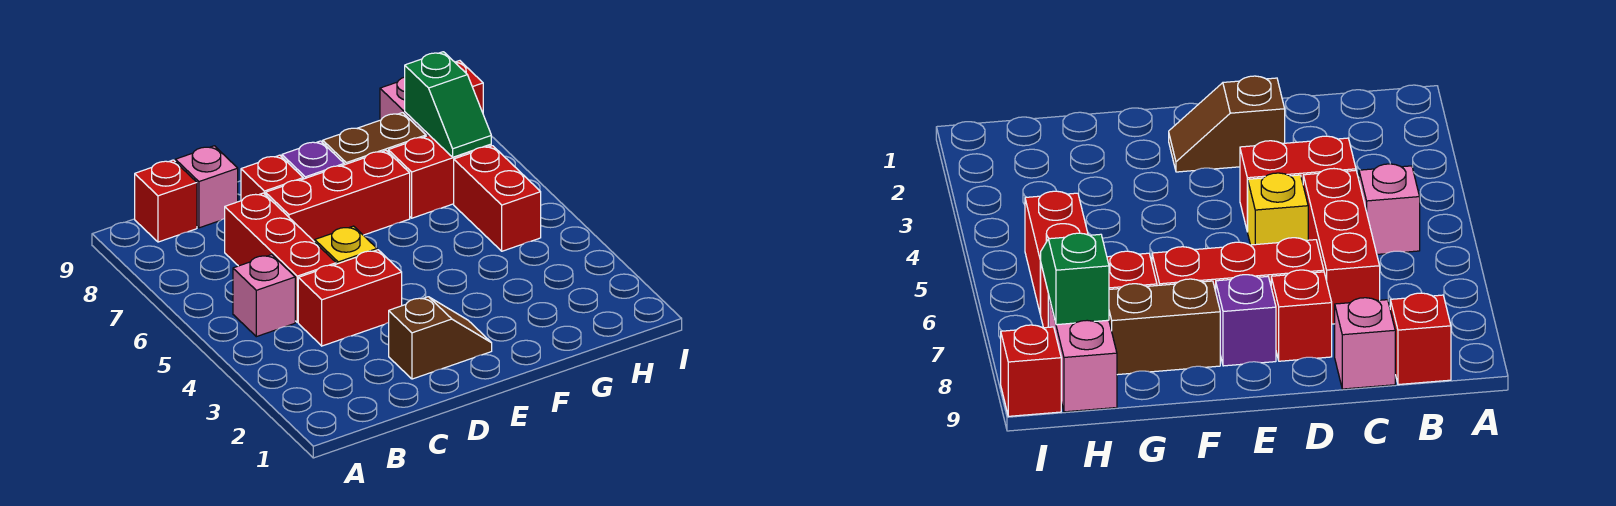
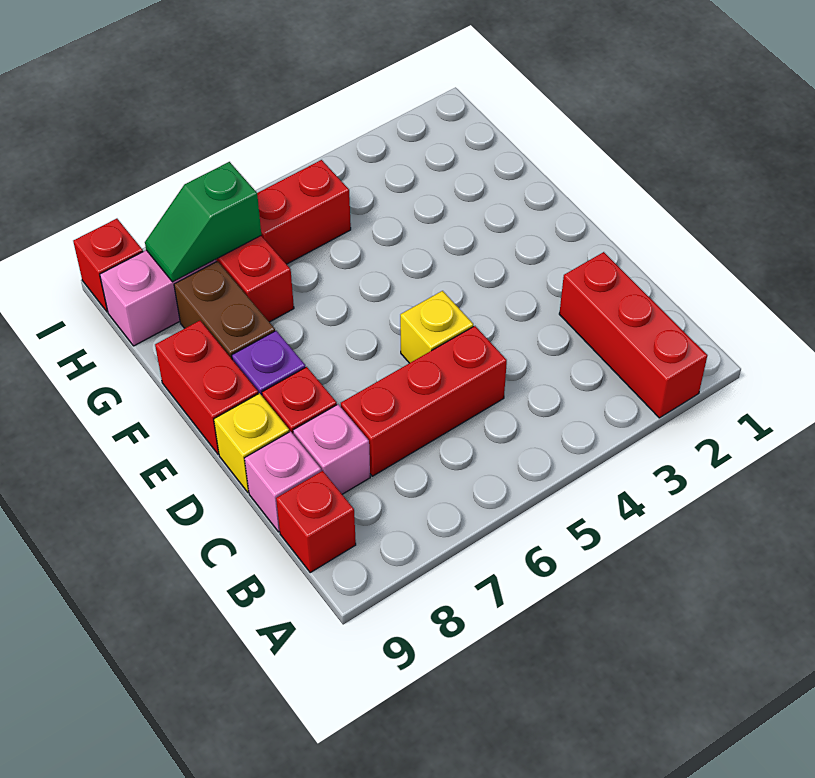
pink brick B5 level 1 -> pink brick C8 level 1
red brick C4:D4 level 1 -> red brick E9:F9 level 1
brown slope D2:E2 level 1 top D -> none
red brick D7:F7 level 1 -> red brick A2:C2 level 1
none -> yellow brick D9 level 1
green slope H7:H8 level 2 top 8 -> green slope H7:H8 level 2 top 7

